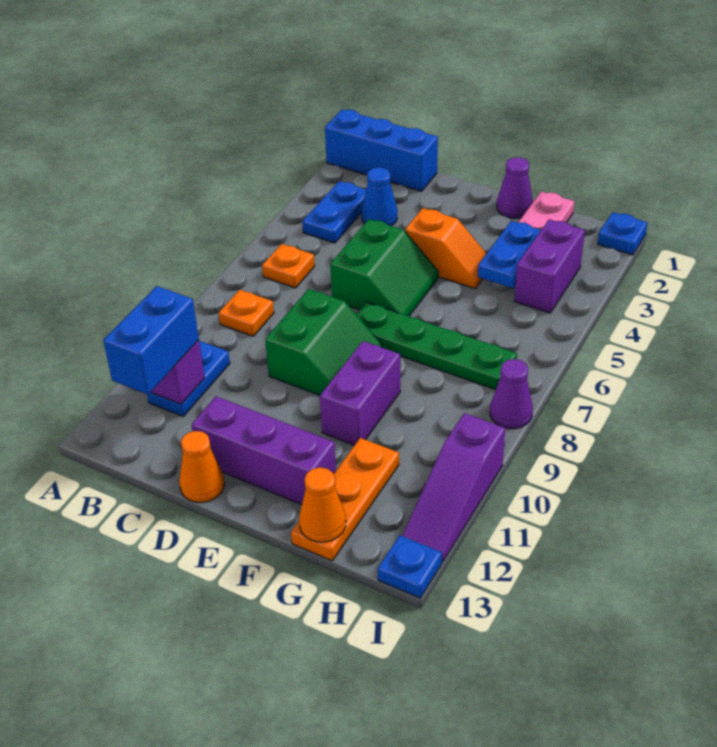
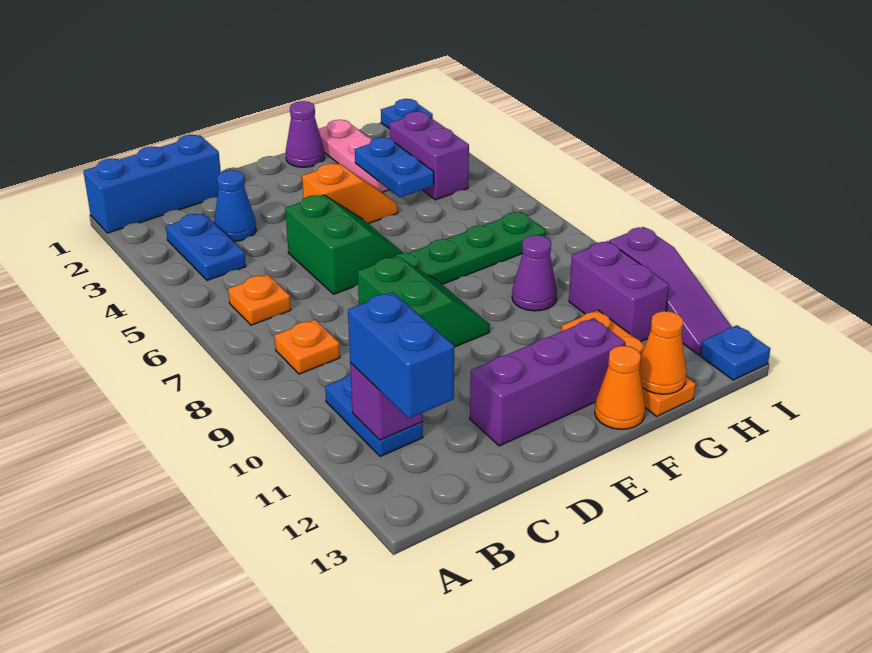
orange cone D13 level 1 -> orange cone F13 level 1
purple brick F9:F10 level 1 -> purple brick H10:H11 level 1
purple cone I8 level 1 -> purple cone G9 level 1

